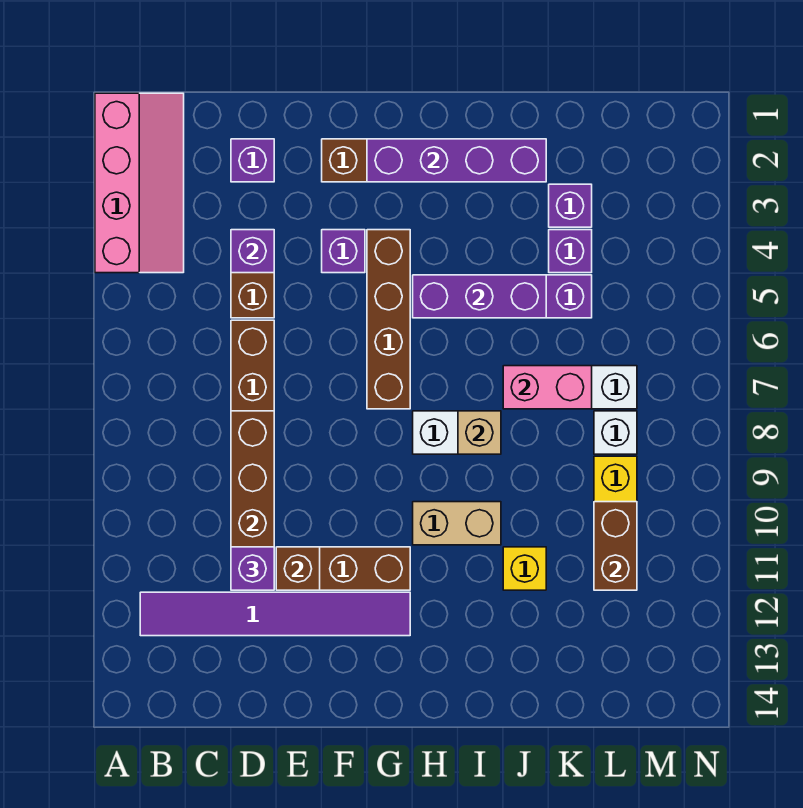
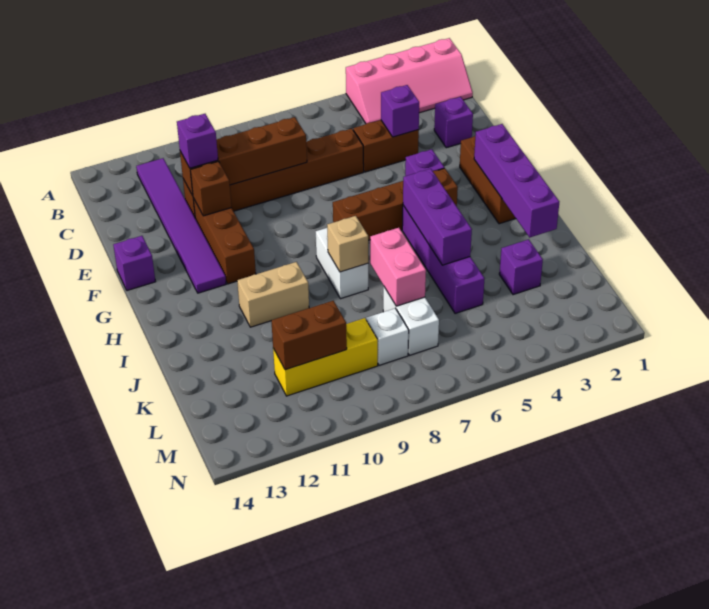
tan brick H10:I10 level 1 -> tan brick I10:I11 level 1
yellow brick J11 level 1 -> none
purple brick K4 level 1 -> purple brick F14 level 1

